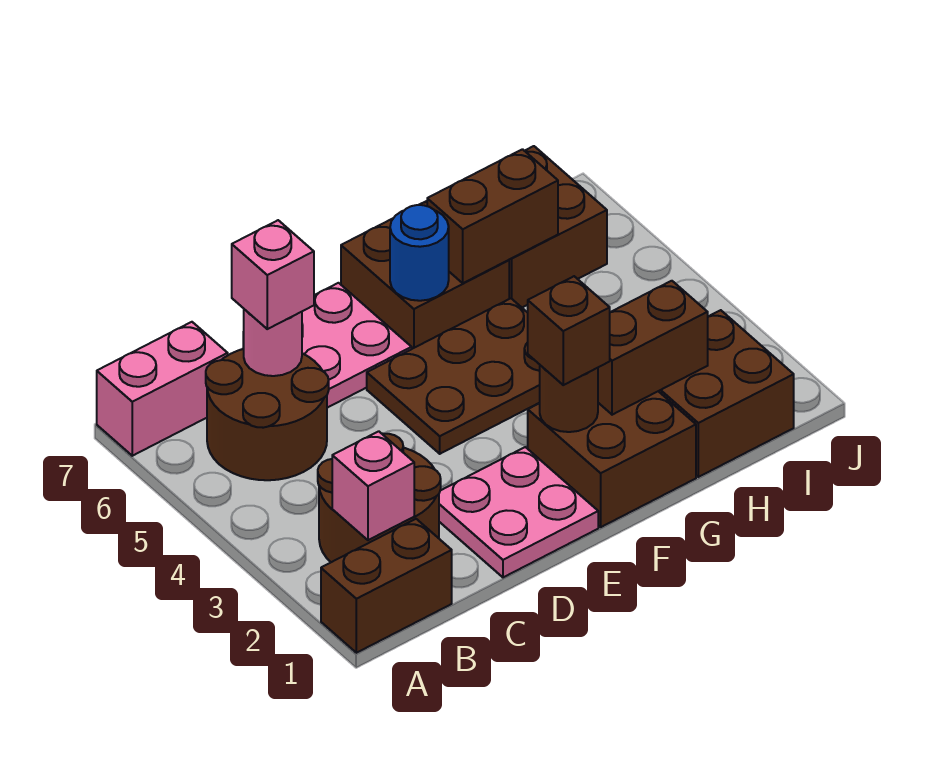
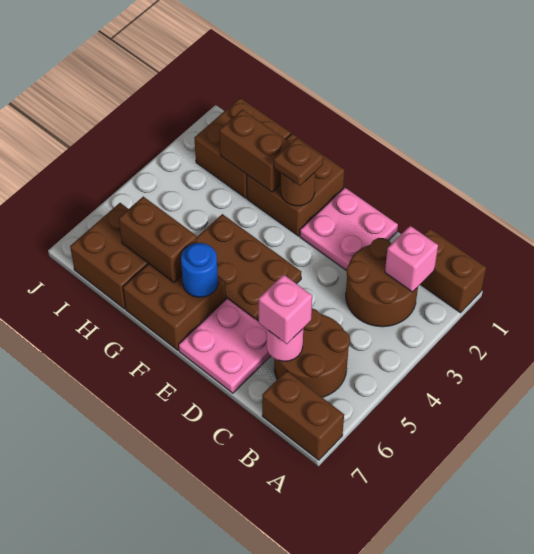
pink brick A7:B7 level 1 -> brown brick A7:B7 level 1
brown brick F2 level 3 -> brown plate F2 level 3

